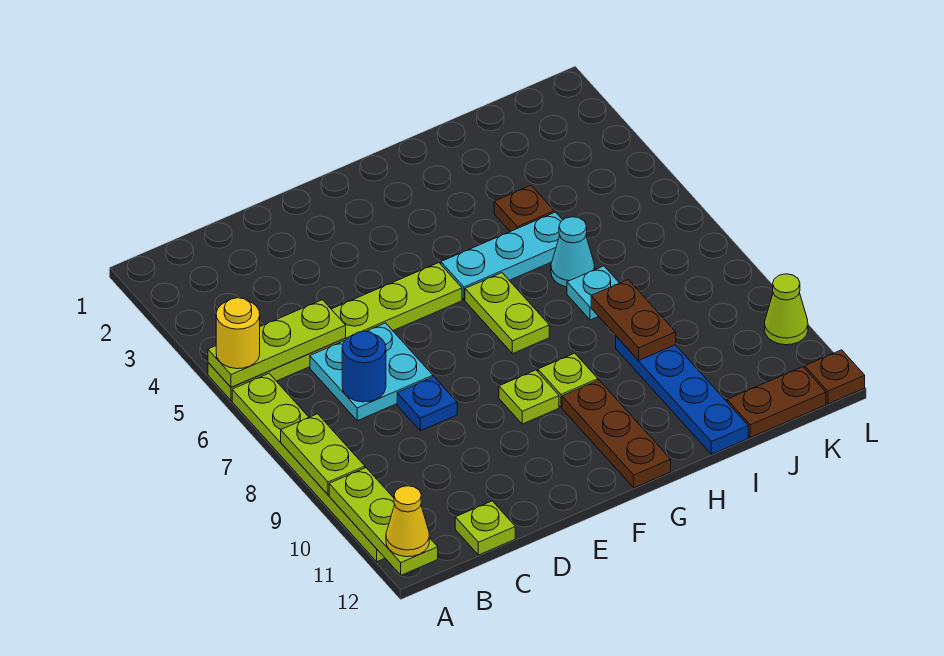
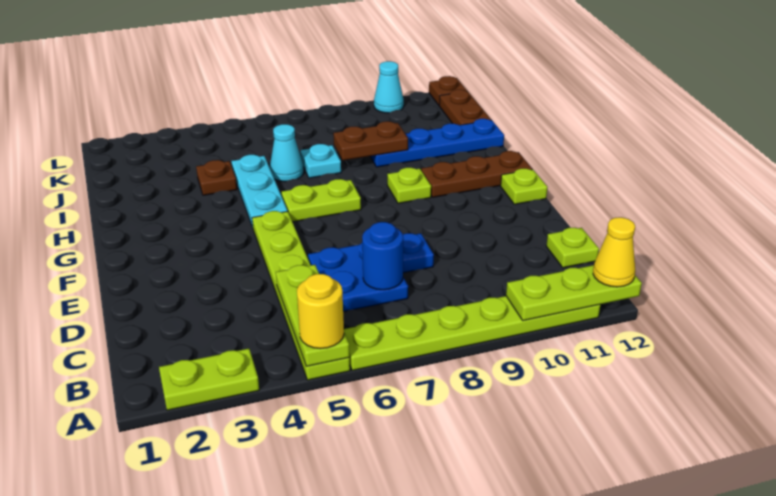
lime plate A8:A9 level 2 -> lime plate A2:A3 level 1
cyan plate C6:D7 level 1 -> blue plate C6:D7 level 1
lime plate F9 level 1 -> lime plate F12 level 1
lime cone L10 level 1 -> cyan cone L10 level 1

